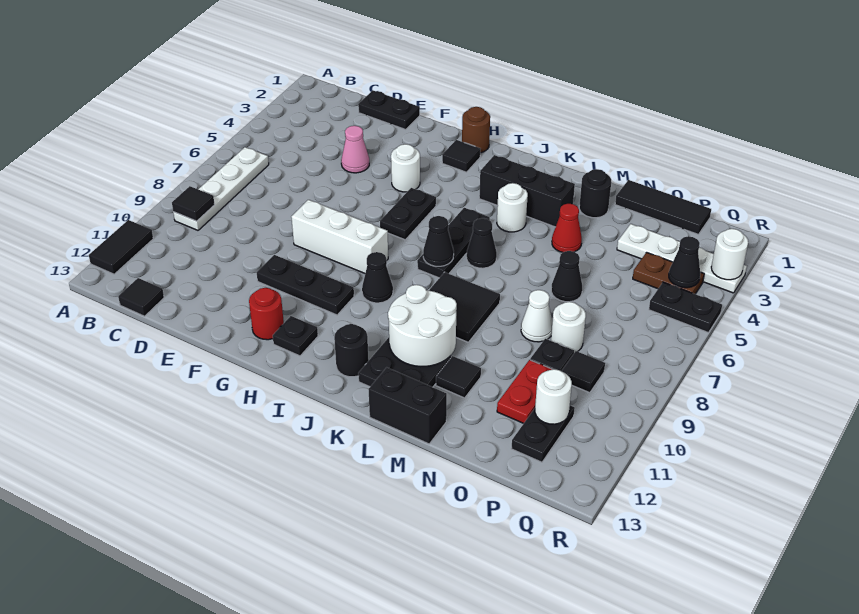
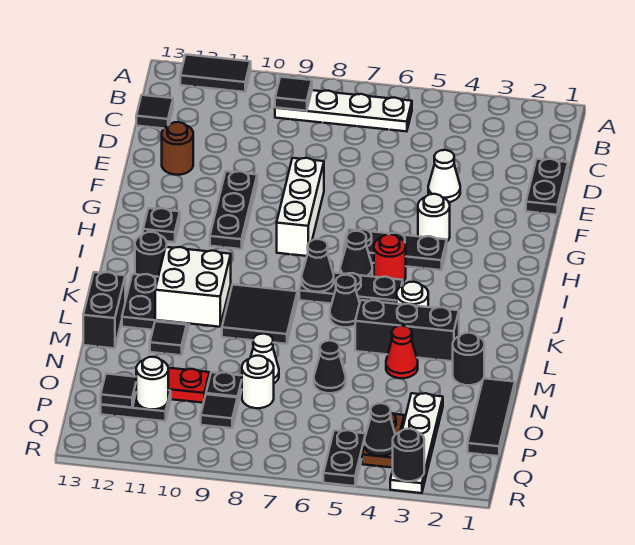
pink cone E4 level 1 -> white cone E4 level 1
red round brick G12 level 1 -> red round brick I5 level 1
brown round brick H1 level 1 -> brown round brick E12 level 1
black tile H2 level 1 -> black tile P12 level 2
black plate H5:H6 level 1 -> black plate H4:H6 level 1
black cone I9 level 1 -> black cone I6 level 1
black brick J3:L3 level 1 -> black brick L3:L5 level 1
white round brick K10:L11 level 2 -> white brick K10:L11 level 2
white round brick R3 level 2 -> black round brick R3 level 2

